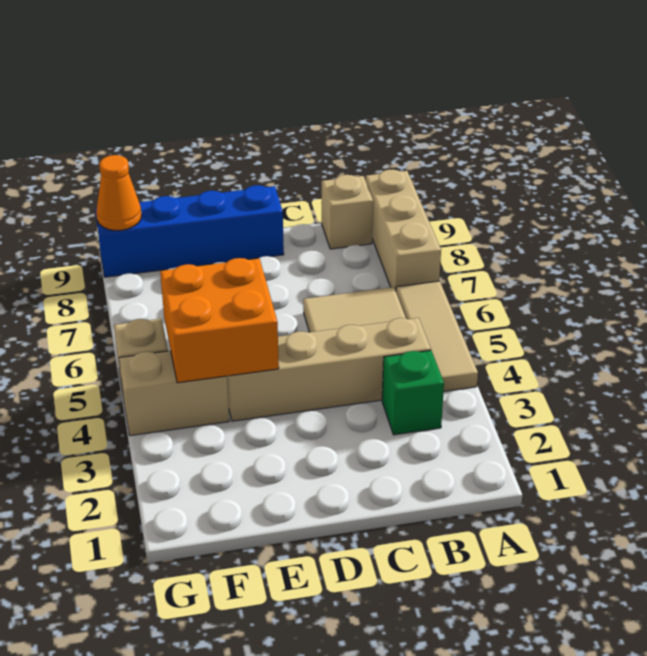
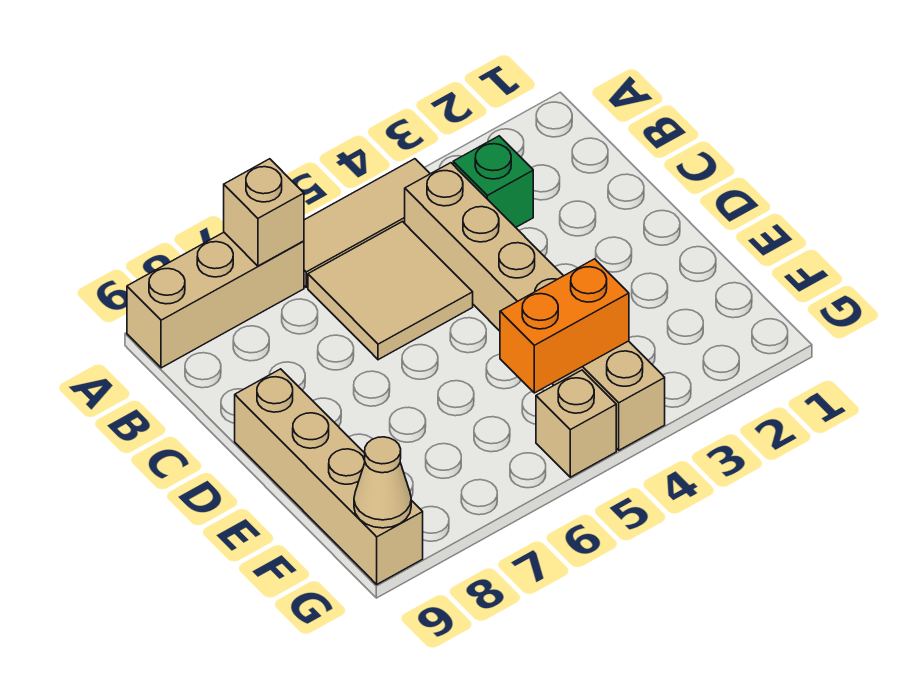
tan brick B9 level 1 -> tan brick A7 level 2
blue brick D9:G9 level 1 -> tan brick D9:G9 level 1
orange brick E4:F5 level 2 -> orange brick F4:F5 level 2
orange cone G9 level 2 -> tan cone G9 level 2

